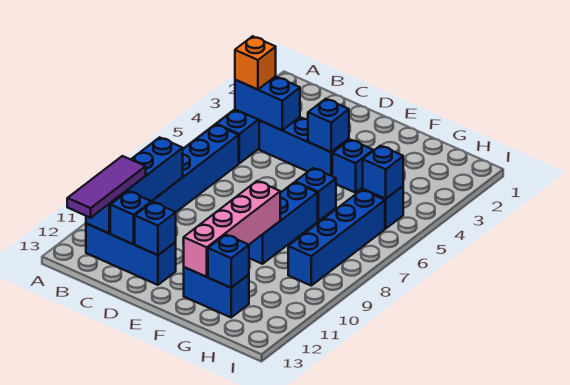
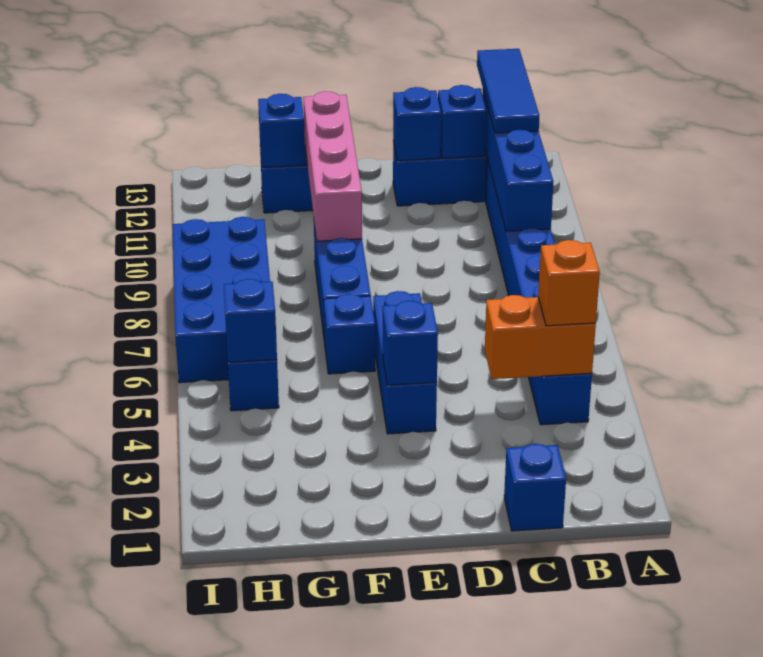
blue brick B4:C4 level 2 -> orange brick B4:C4 level 2
purple tile B11:B13 level 3 -> blue tile B11:B13 level 3
blue brick C4:E4 level 1 -> blue brick E4:E6 level 1
blue brick F4 level 1 -> blue brick C1 level 1
blue brick H6:H9 level 1 -> blue brick H6:I9 level 1

